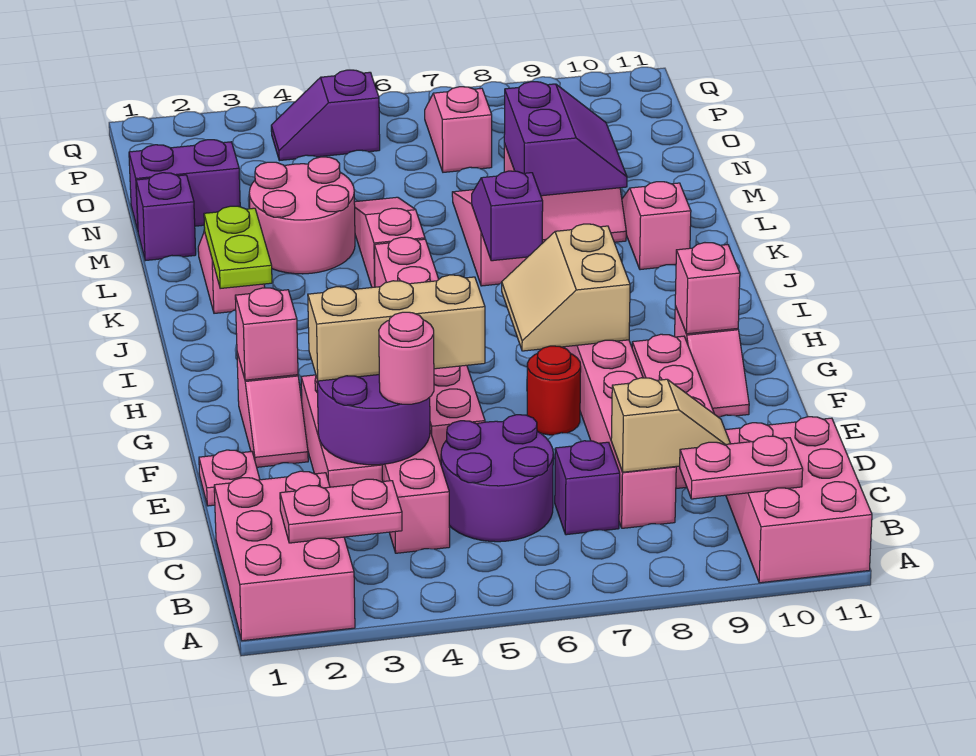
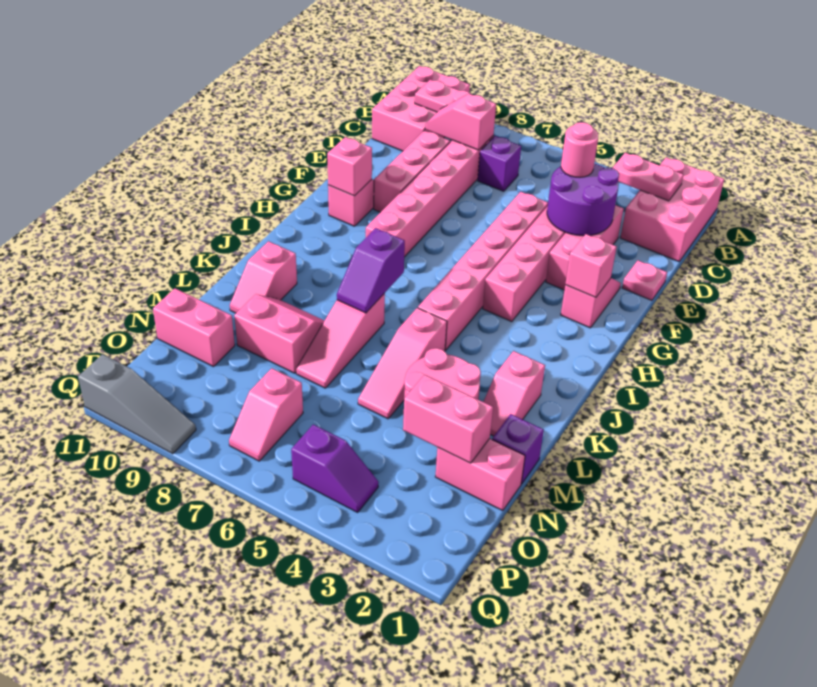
purple round brick C5:D6 level 1 -> none
tan slope C8:C9 level 2 top 8 -> pink slope C8:C9 level 2 top 8
tan brick E3:E5 level 3 -> none
red round brick F7 level 1 -> none
tan slope G7:H8 level 2 top 8 -> none
lime plate J2:K2 level 2 -> none
purple slope L8:M9 level 2 top 8 -> none
purple brick N1:N2 level 1 -> pink brick N1:N2 level 1
none -> pink brick N2:N3 level 2
none -> pink brick N10:N11 level 1
none -> grey slope Q9:Q11 level 1 top 11

